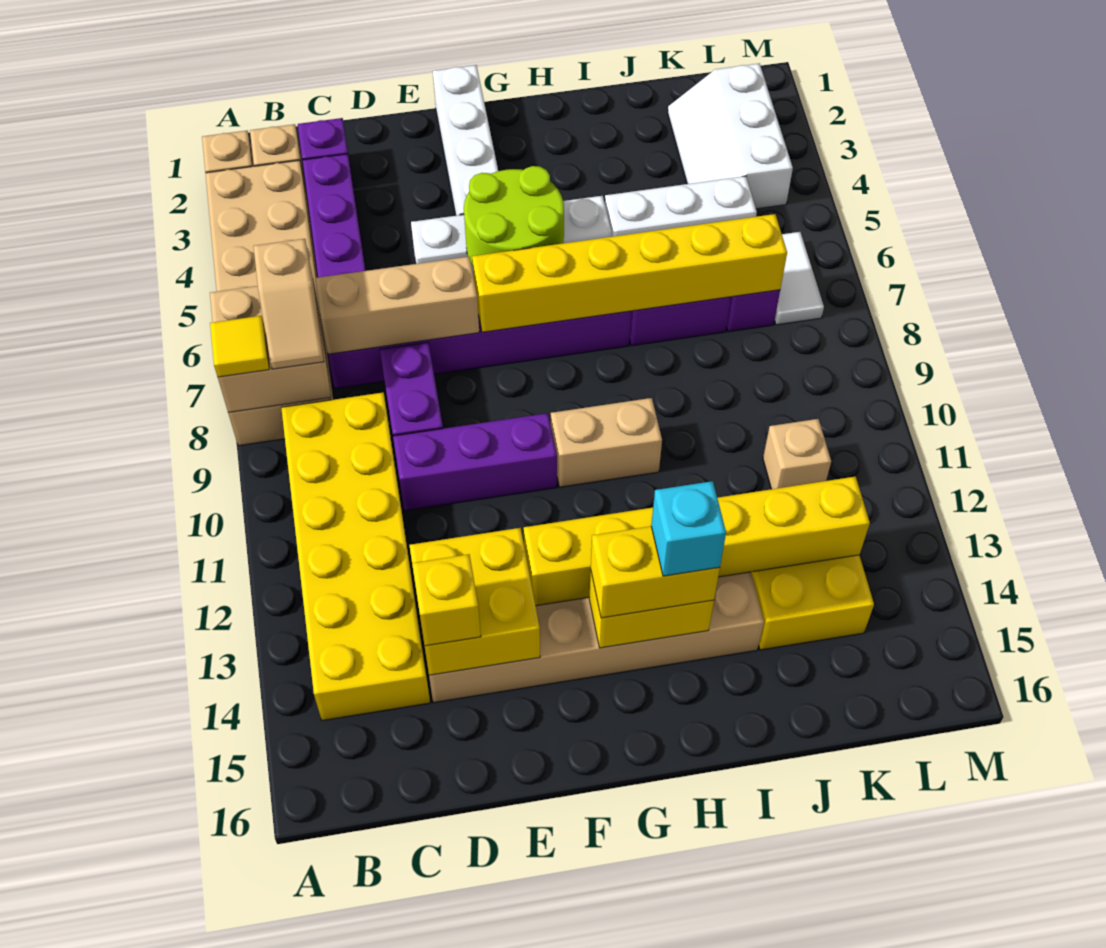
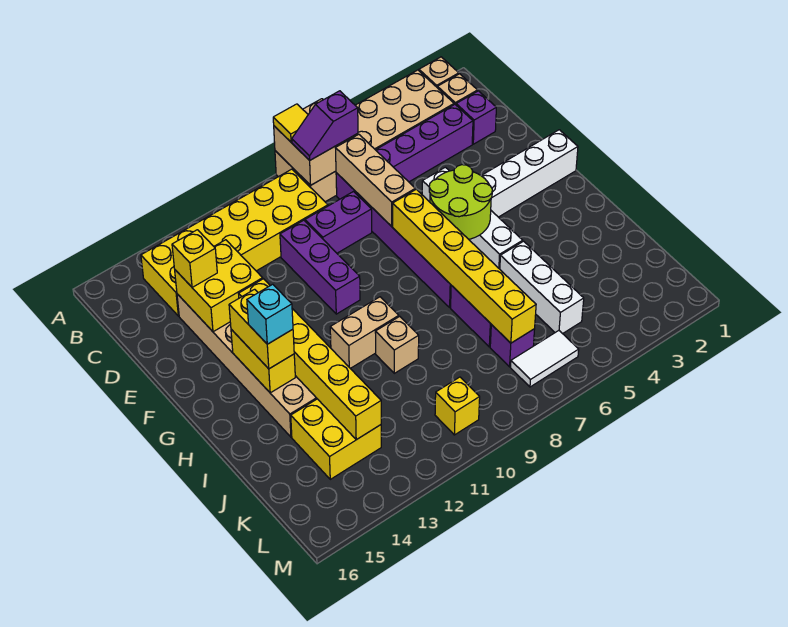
tan slope B7:B8 level 3 top 7 -> purple slope B7:B8 level 3 top 7
tan brick G10:H10 level 1 -> tan brick H10:H11 level 1
white slope K2:L4 level 1 top L -> none
tan brick K11 level 1 -> tan brick I10 level 1
none -> yellow brick L10 level 1

